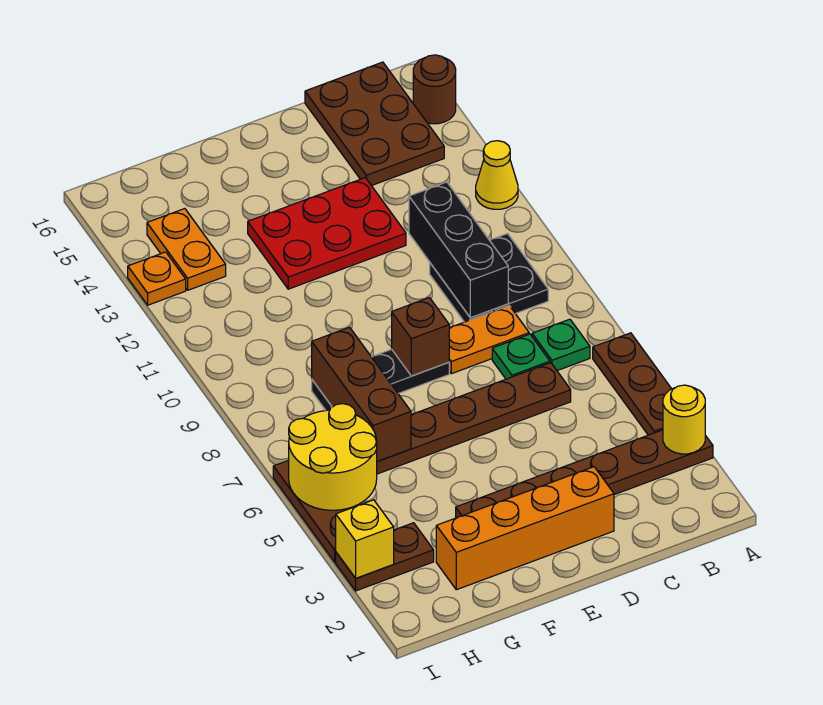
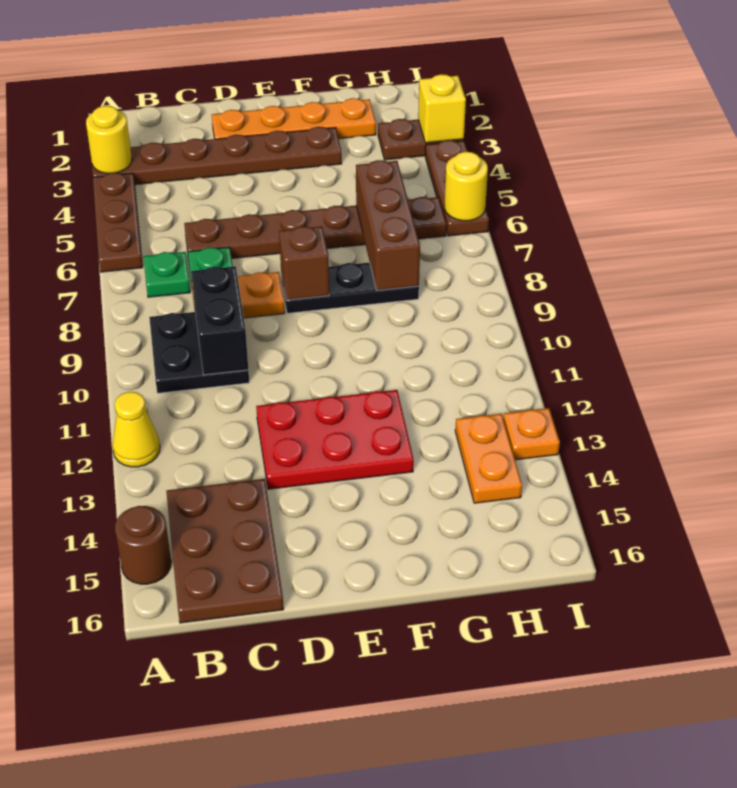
black brick C9:C11 level 2 -> black brick C9:C10 level 2
orange brick D2:G2 level 1 -> orange plate D2:G2 level 1
yellow round brick H5:I6 level 2 -> yellow round brick I6 level 2

